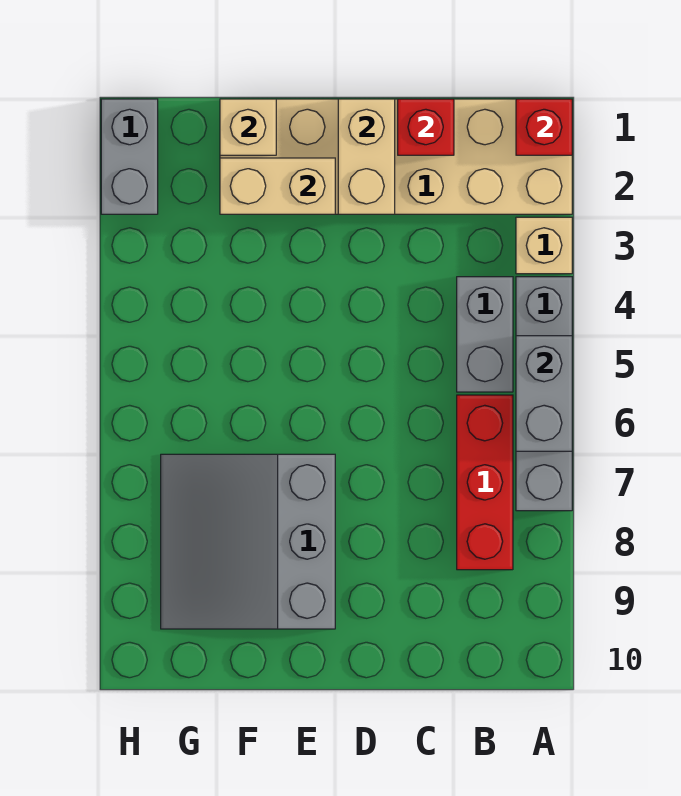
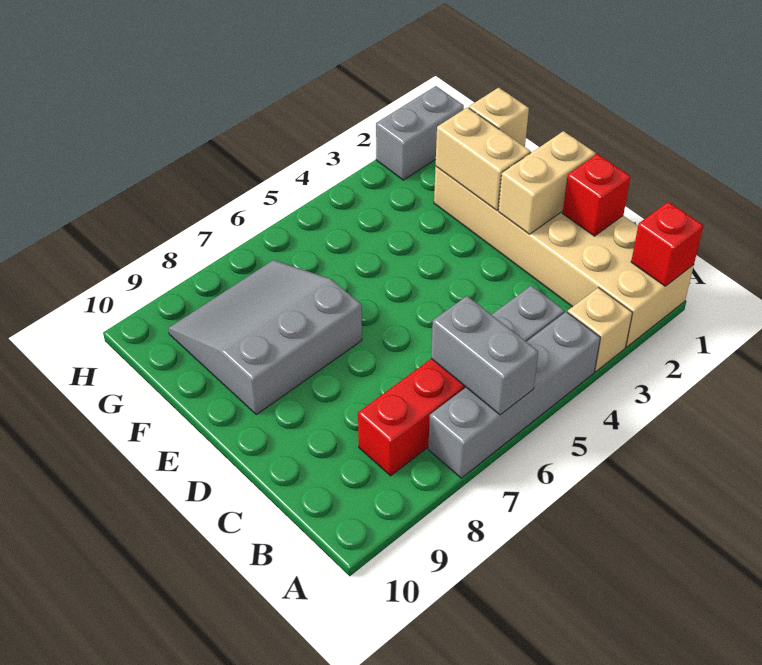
grey brick A5:A6 level 2 -> grey brick A6:B6 level 2

